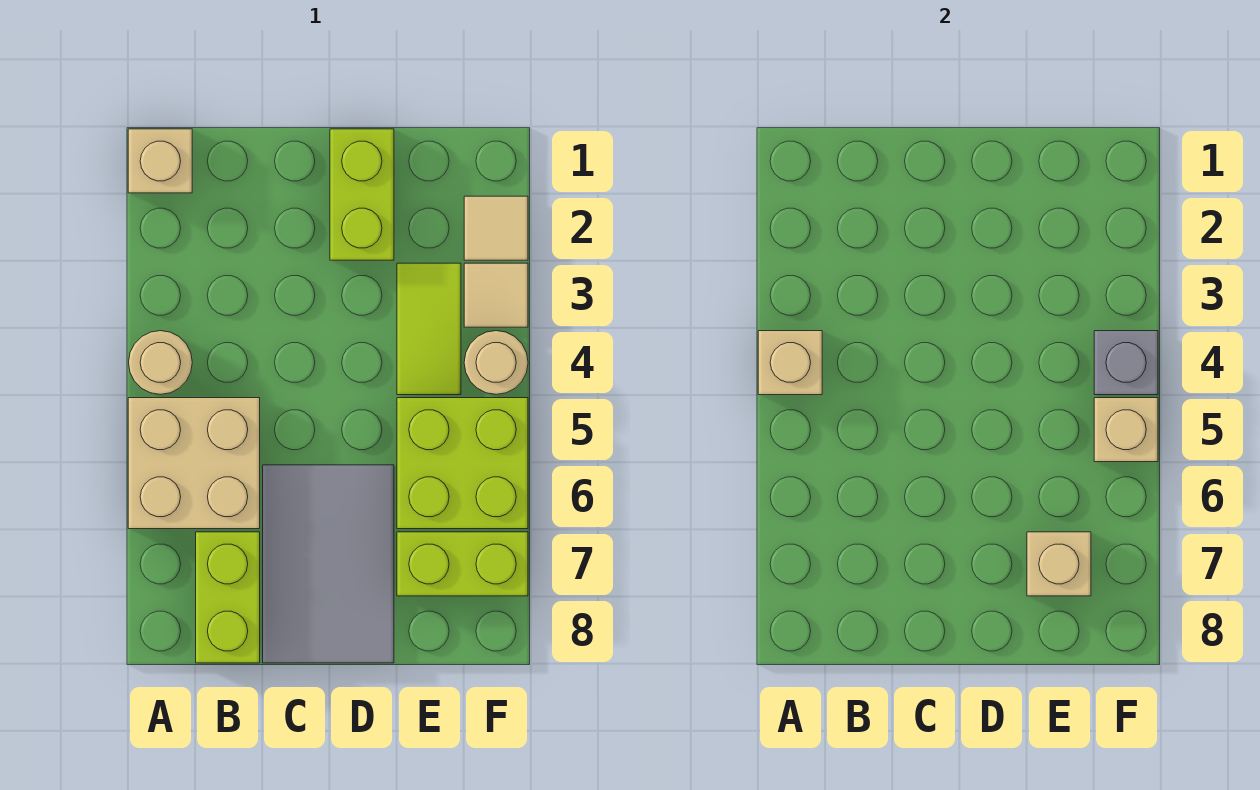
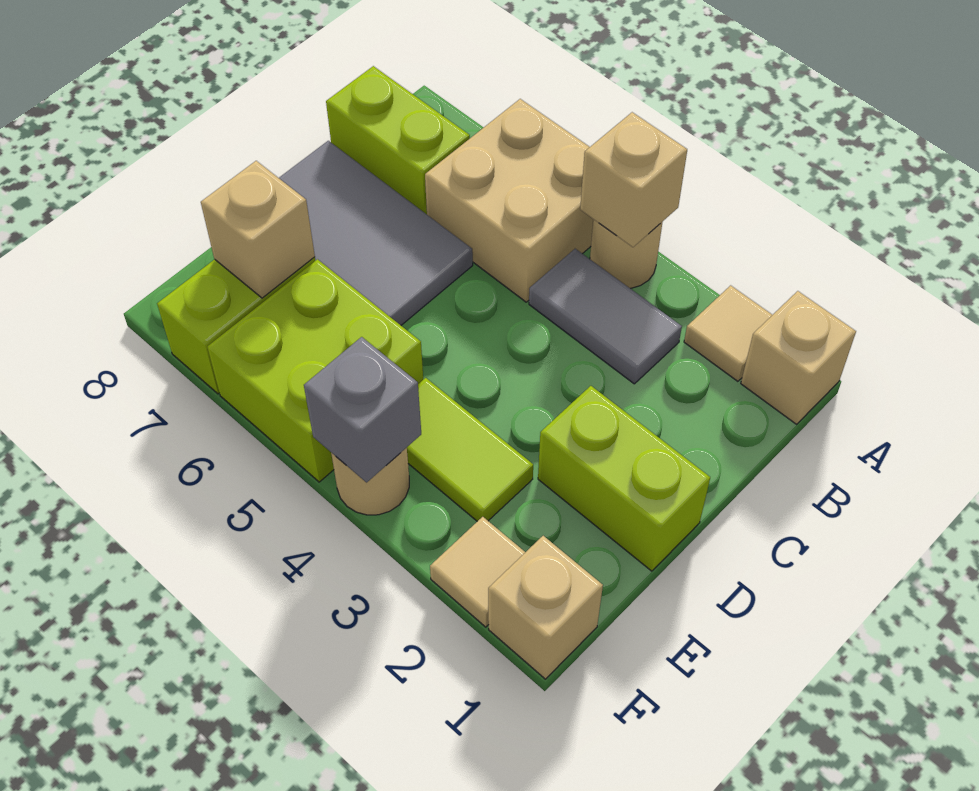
none -> grey tile B3:B4 level 1
tan tile F3 level 1 -> tan tile A2 level 1
tan brick F5 level 2 -> tan brick F1 level 1

